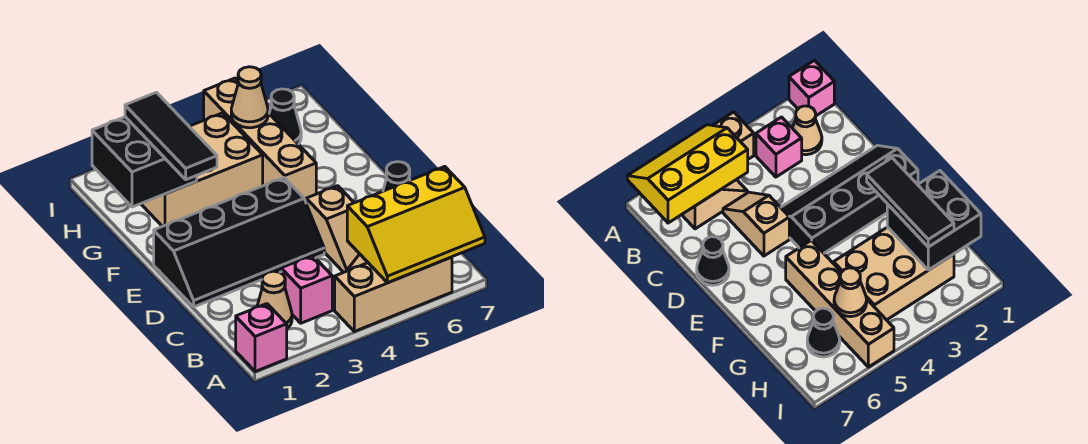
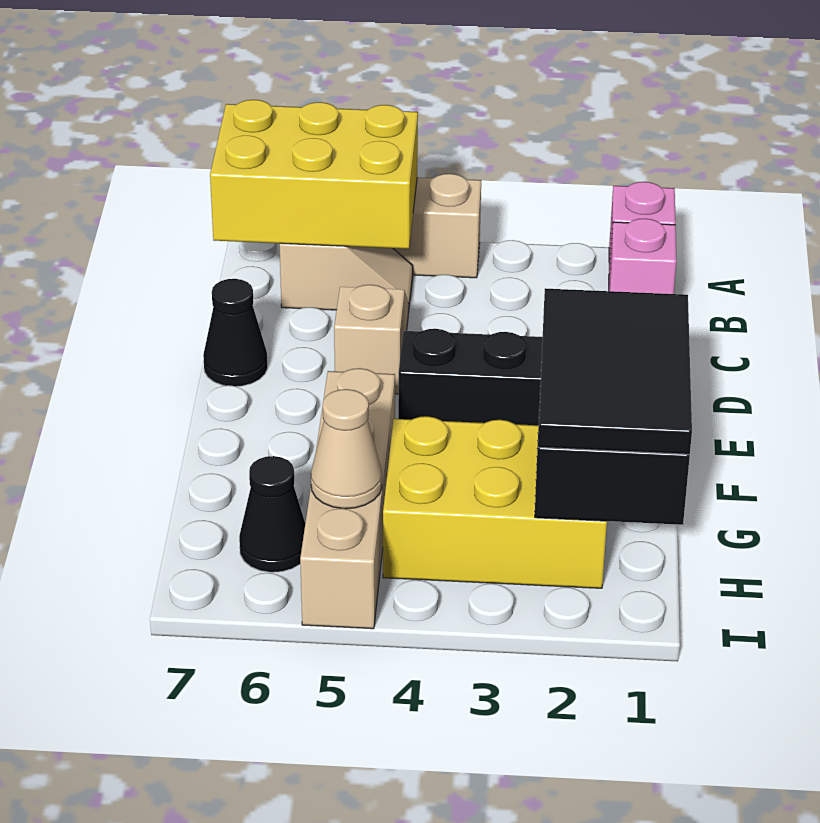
yellow slope A5:B7 level 2 top B -> yellow brick A5:B7 level 2
tan cone B2 level 1 -> none
pink brick B3 level 1 -> pink brick B1 level 1
black tile F2:H2 level 3 -> black tile F1:H2 level 3
tan brick G2:H4 level 1 -> yellow brick G2:H4 level 1

